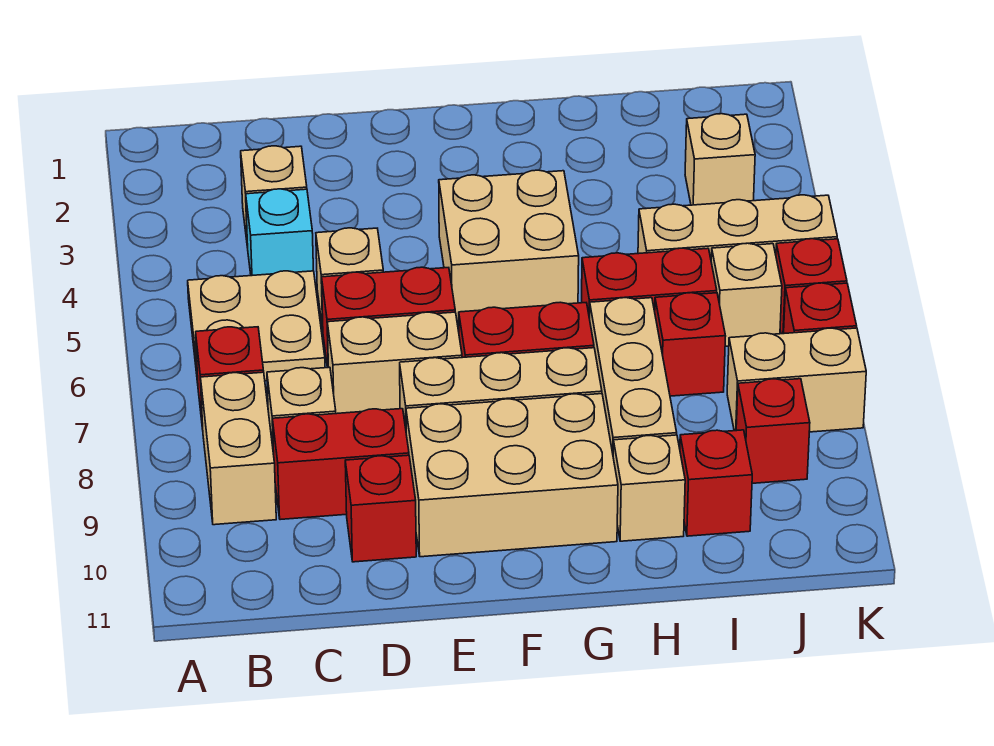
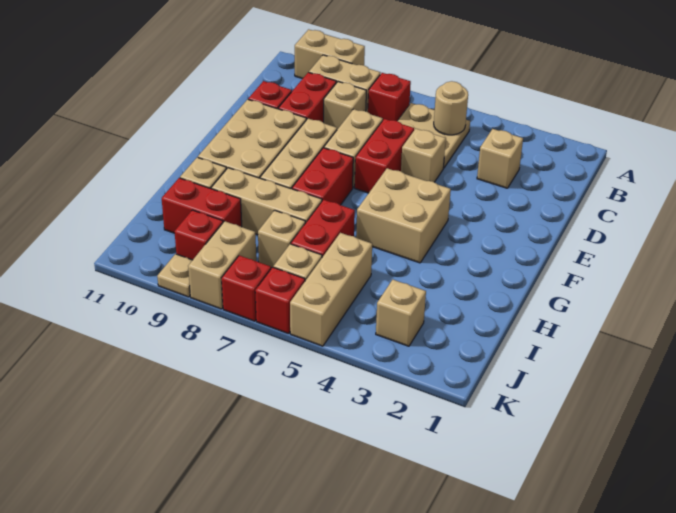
none -> tan brick A9:A10 level 1
none -> tan round brick B5 level 2
cyan brick C4 level 1 -> none
red brick I7 level 1 -> tan brick I7 level 1
red brick I10 level 1 -> red brick I9:I10 level 1
none -> tan plate K9 level 1

